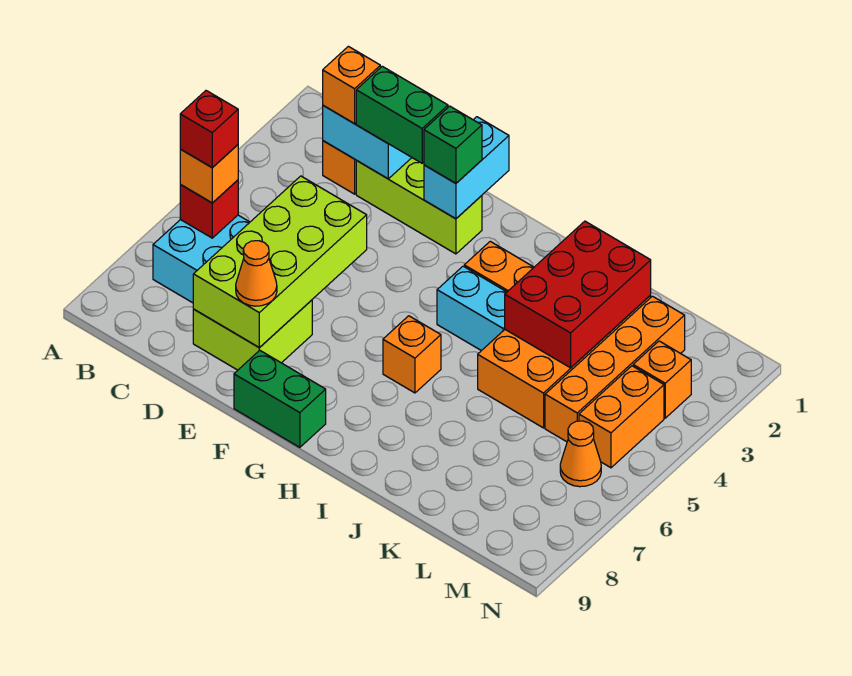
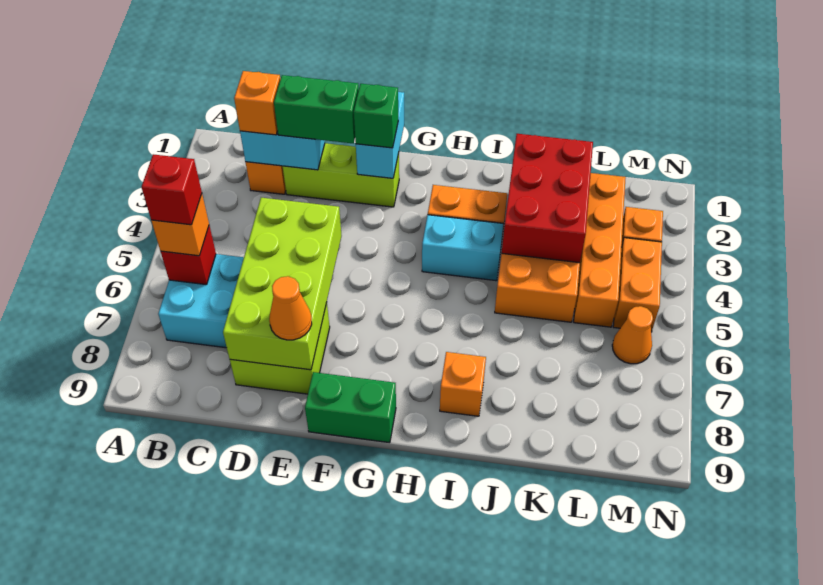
orange brick H6 level 1 -> orange brick I8 level 1

